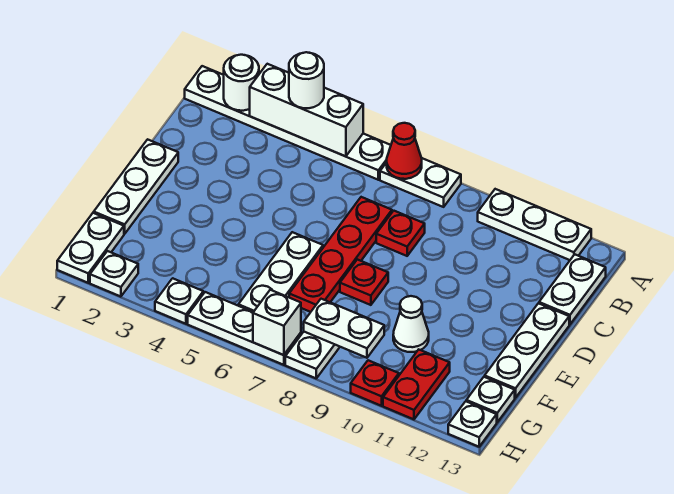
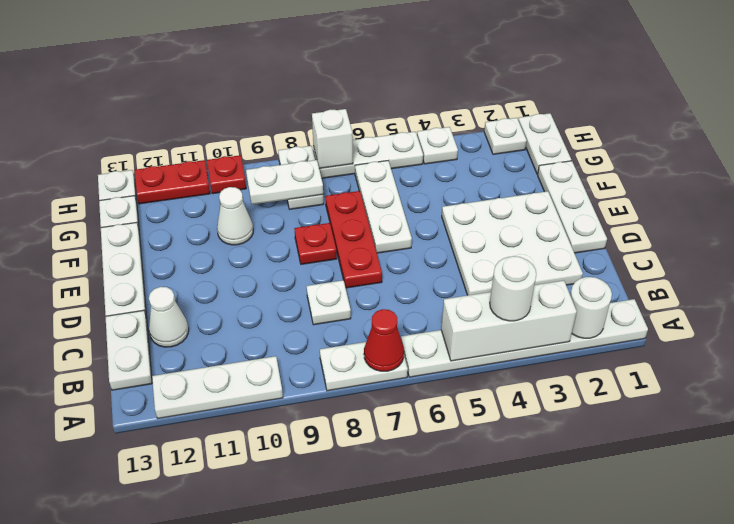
none -> white plate C2:E4 level 1
red plate C7:F7 level 1 -> red plate D7:F7 level 1
red plate C8 level 1 -> white plate C8 level 1
none -> white cone C12 level 1
red plate G11:H11 level 1 -> red plate H11:H12 level 1

